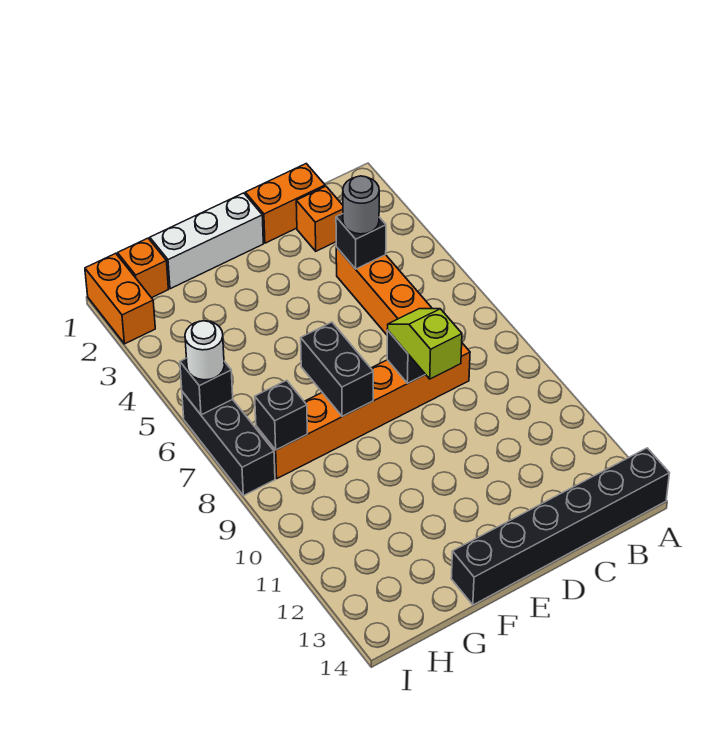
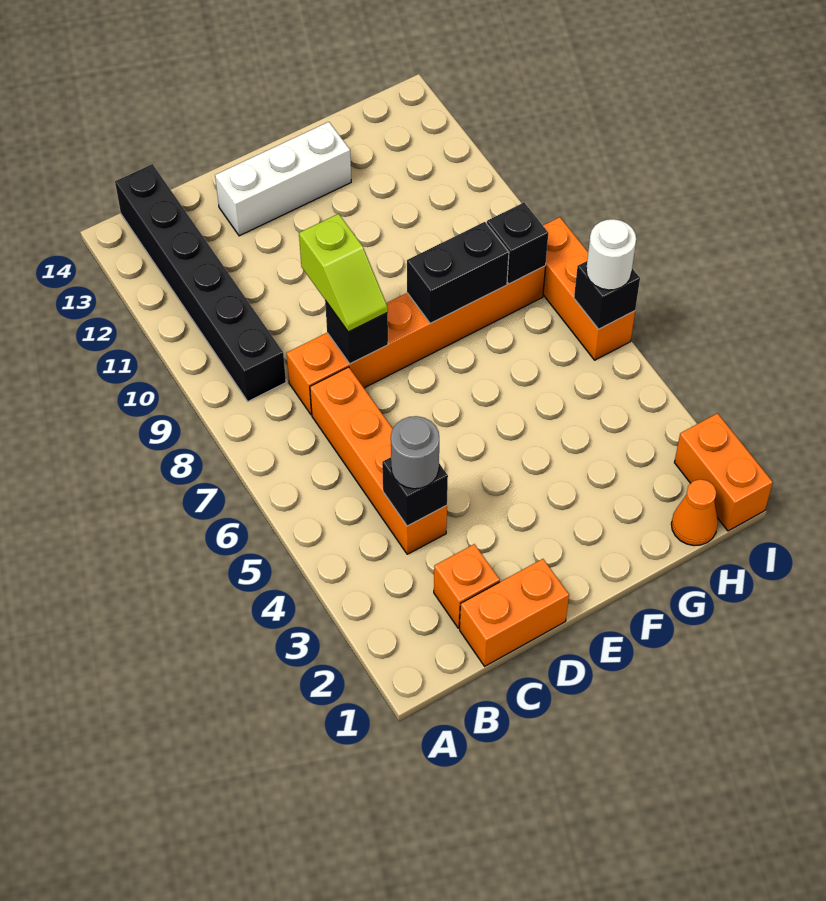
black brick A14:F14 level 1 -> black brick B9:B14 level 1
white brick E1:G1 level 1 -> white brick D13:F13 level 1
black brick F7:F8 level 2 -> black brick F8:G8 level 2
orange brick H1 level 1 -> orange cone H1 level 1
black brick I6:I8 level 1 -> orange brick I6:I8 level 1

